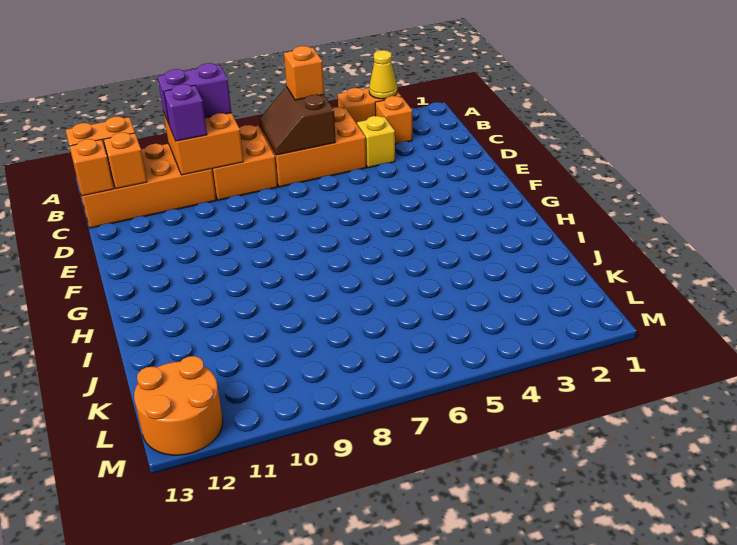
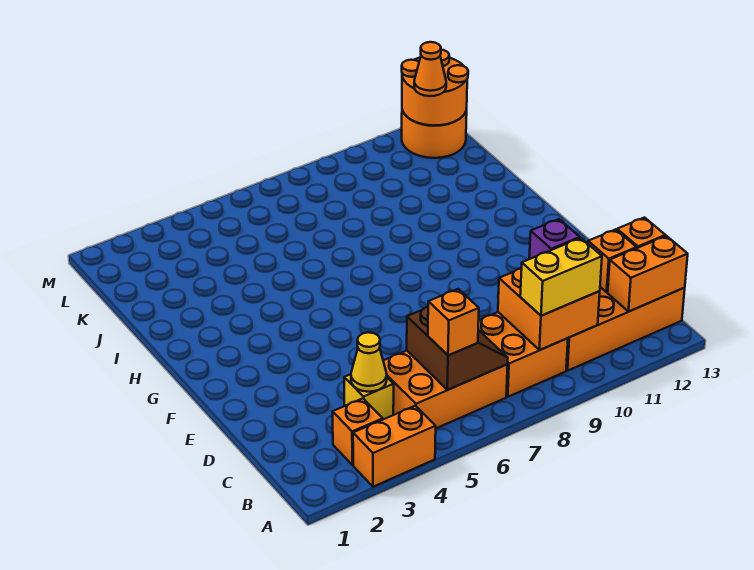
yellow cone A3 level 2 -> yellow cone C4 level 2
purple brick B9:B10 level 3 -> yellow brick B9:B10 level 3
none -> orange round brick L12:M13 level 2
none -> orange cone L12 level 3

